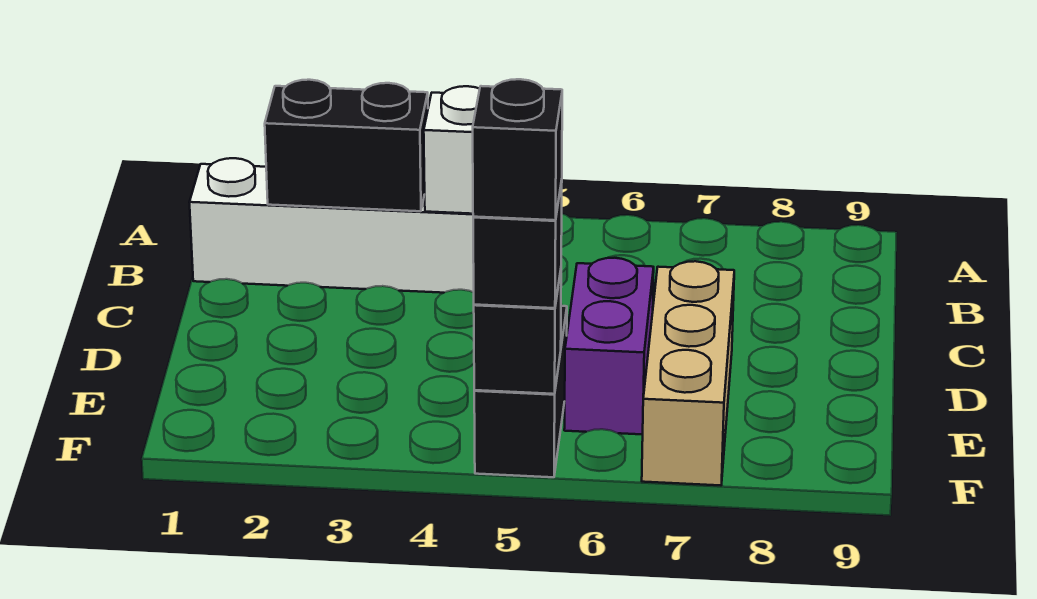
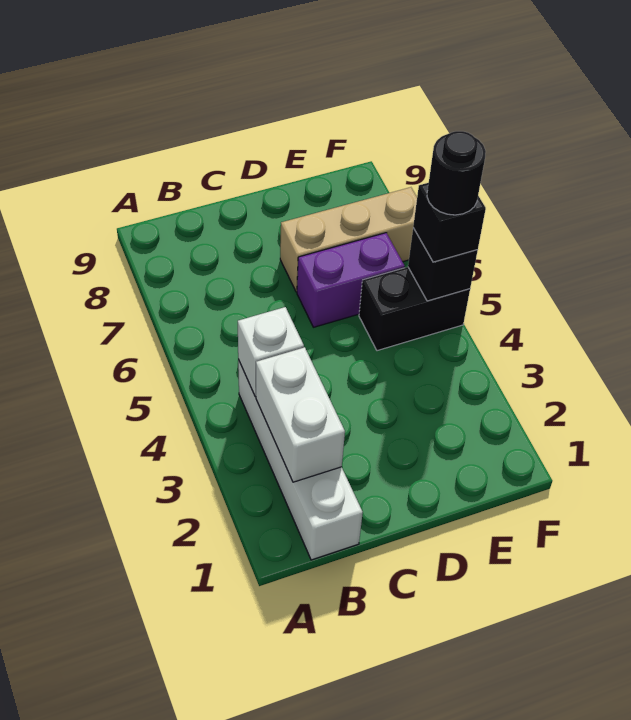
black brick B2:B3 level 2 -> white brick B2:B3 level 2
black brick F5 level 4 -> black round brick F5 level 4

